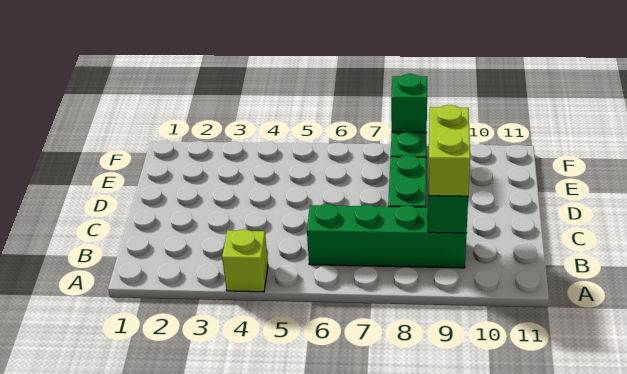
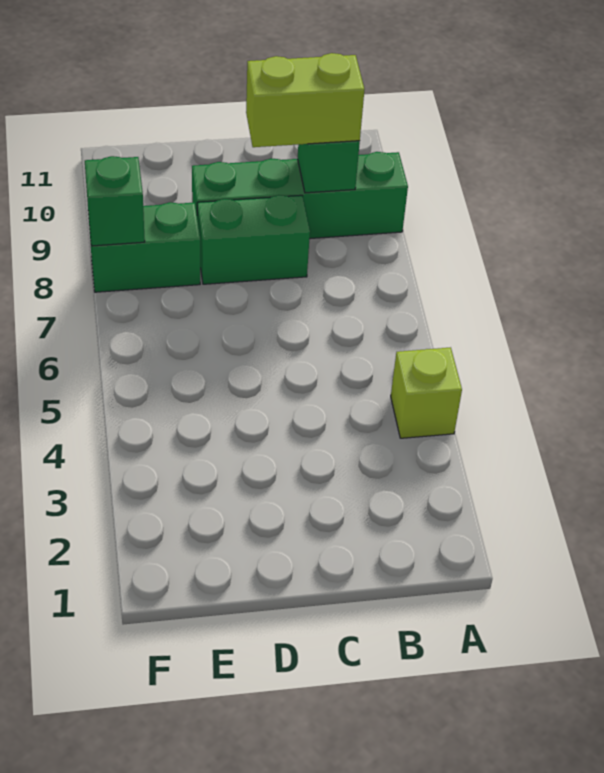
green brick B6:B9 level 1 -> green brick A9:D9 level 1

